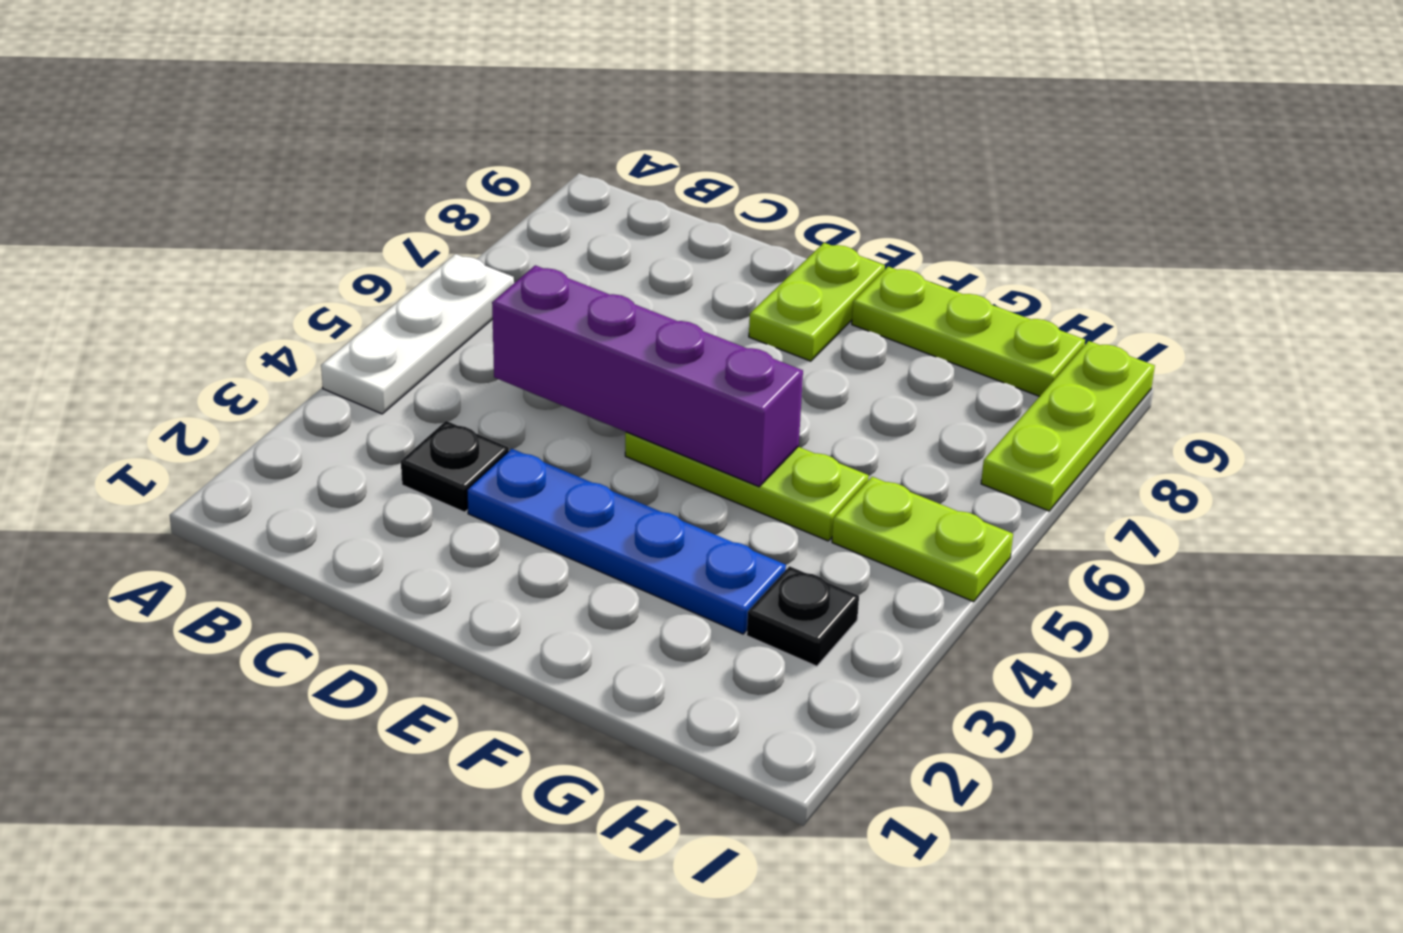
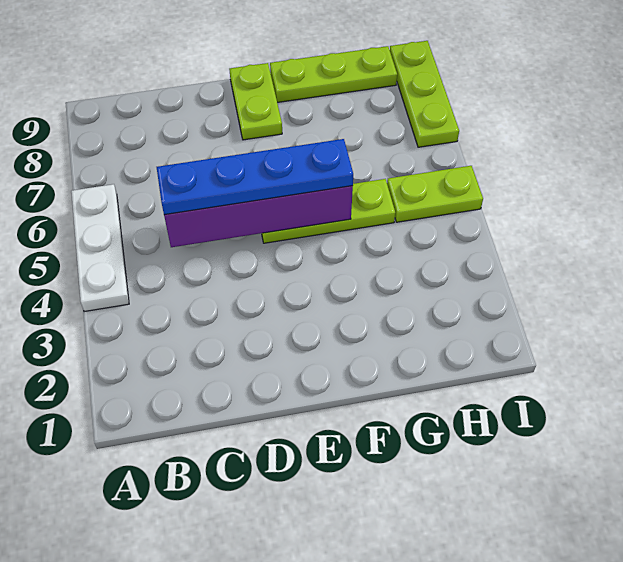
black plate C3 level 1 -> none
blue plate D3:G3 level 1 -> blue plate C5:F5 level 3
black plate H3 level 1 -> none

